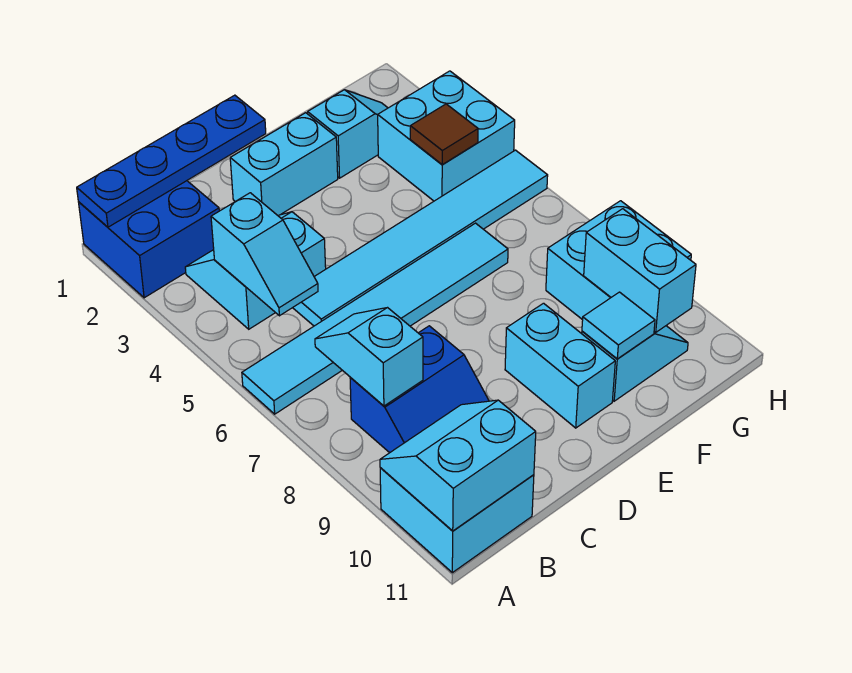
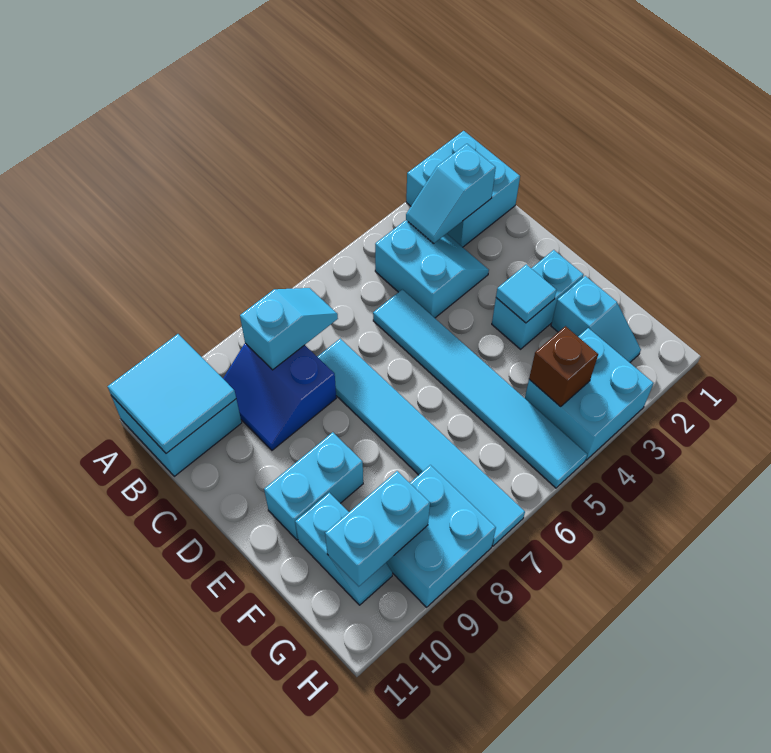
blue brick A1:B2 level 1 -> cyan brick A1:B2 level 1
blue plate A1:D1 level 2 -> none
cyan tile A6:F6 level 1 -> cyan tile C7:H7 level 1
cyan slope A10:B11 level 2 top 11 -> cyan tile A10:B11 level 2
cyan slope B4:B5 level 2 top 4 -> cyan slope B2:B3 level 2 top 2
cyan brick D2:E2 level 1 -> cyan brick E2:E3 level 1
cyan tile F10 level 2 -> cyan tile E3 level 2
brown tile G4 level 2 -> brown brick G4 level 2

